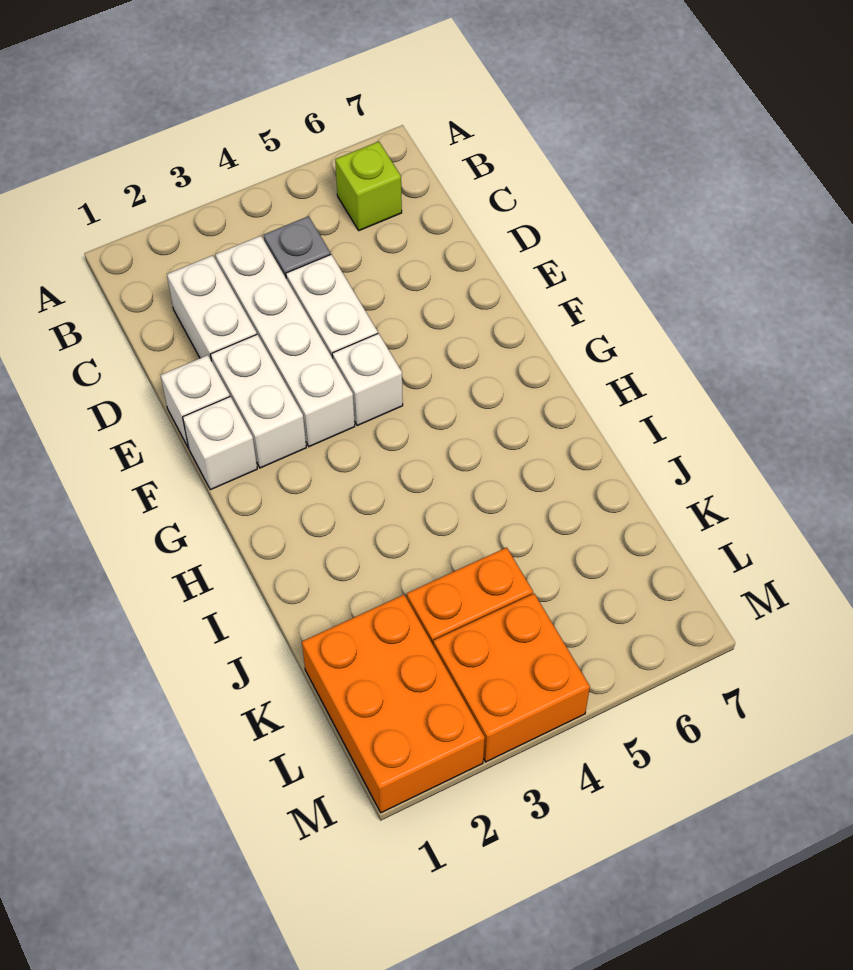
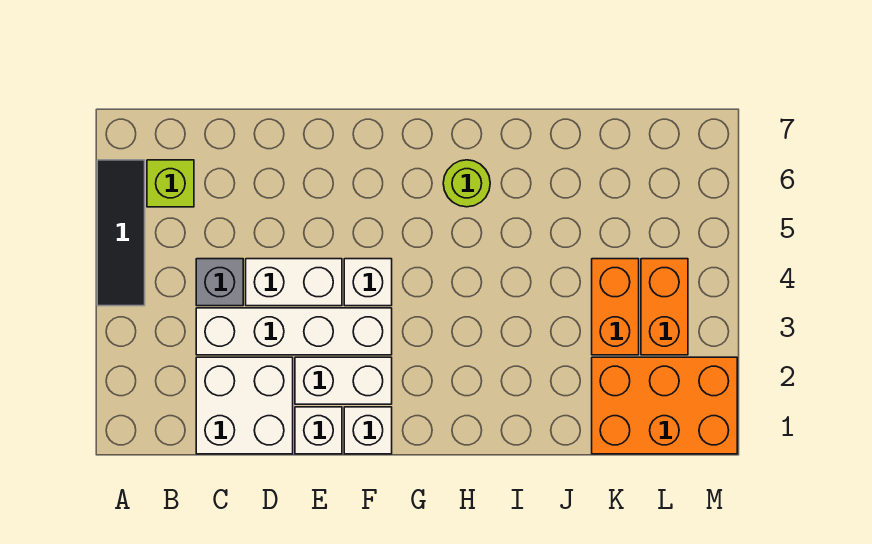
none -> black tile A4:A6 level 1
white brick C2:D2 level 1 -> white brick C1:D2 level 1
none -> lime round brick H6 level 1
orange brick L3:M4 level 1 -> orange brick L3:L4 level 1

